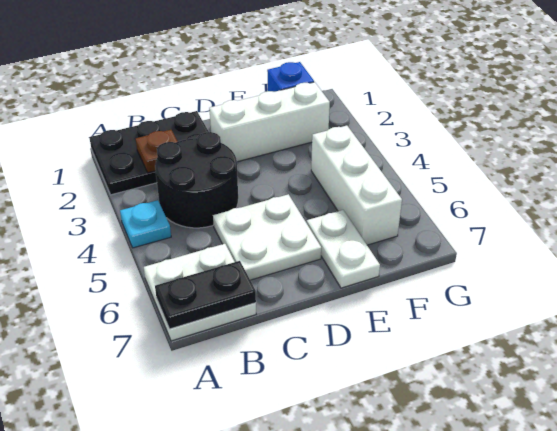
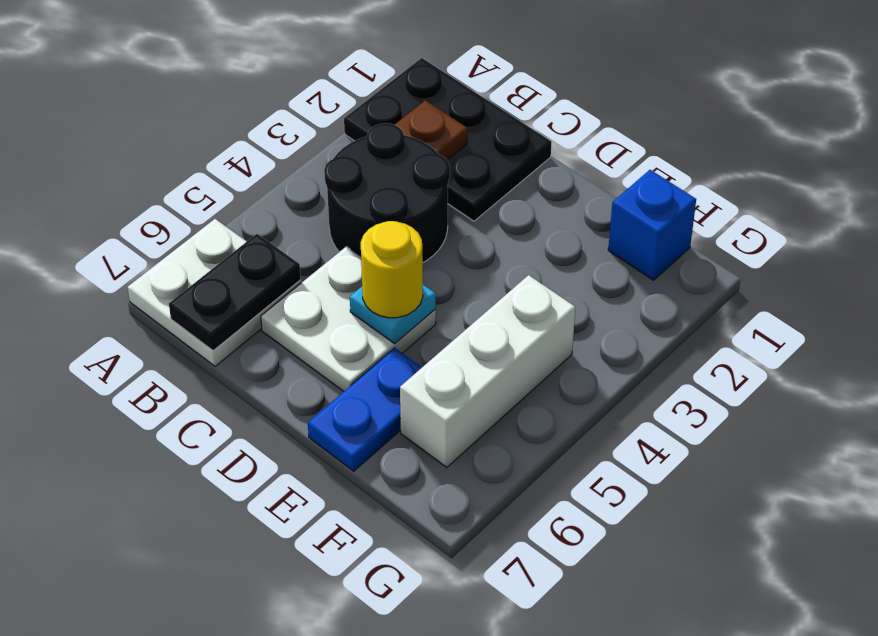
cyan plate A4 level 1 -> cyan plate D5 level 2
black plate A7:B7 level 2 -> black plate B6:B7 level 2
white brick D2:F2 level 1 -> none
none -> yellow round brick D5 level 3
white plate E6:E7 level 1 -> blue plate E6:E7 level 1

